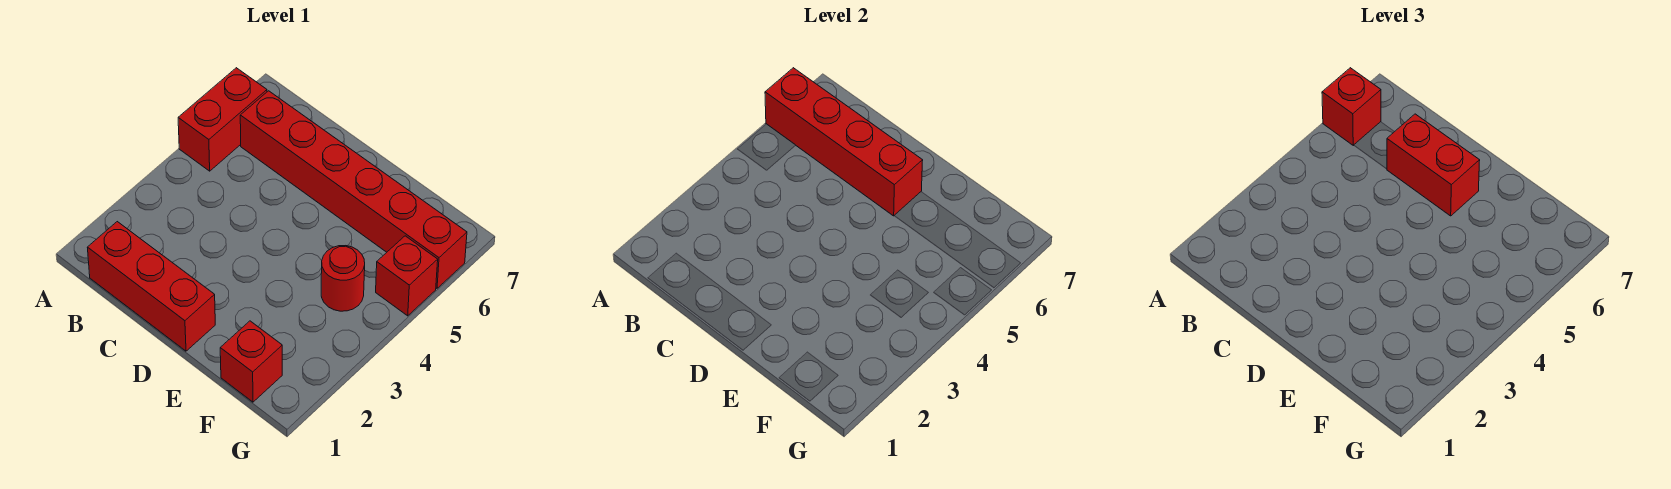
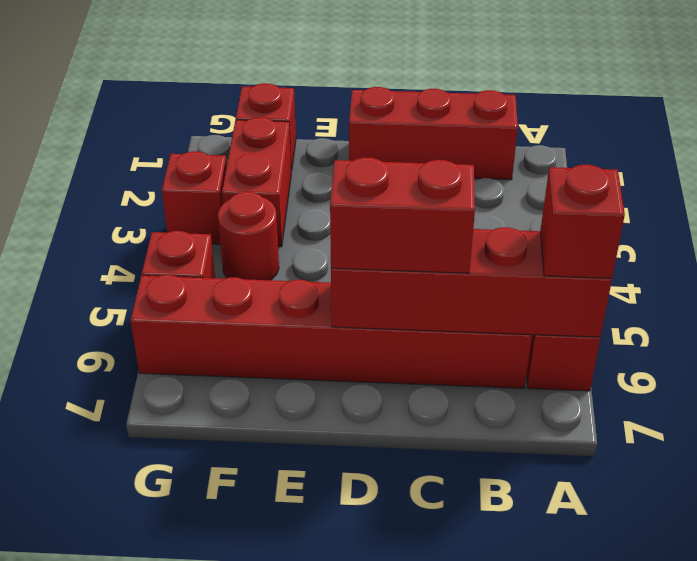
none -> red brick F2:F3 level 1
none -> red brick G3 level 1

